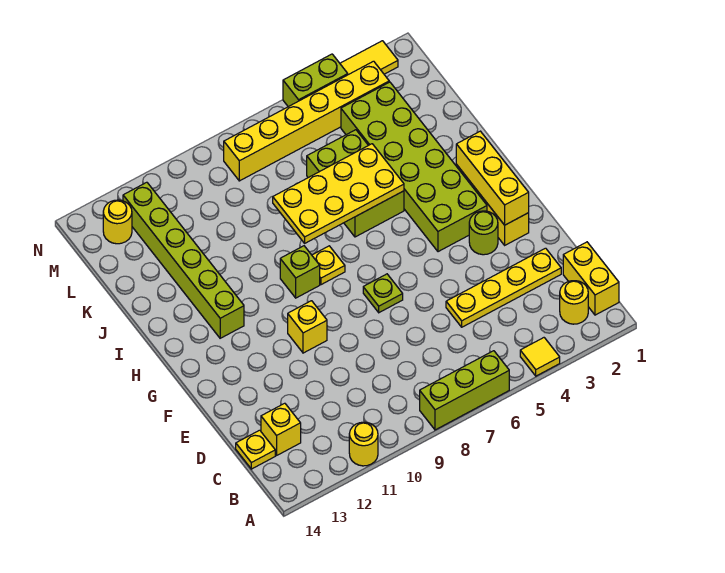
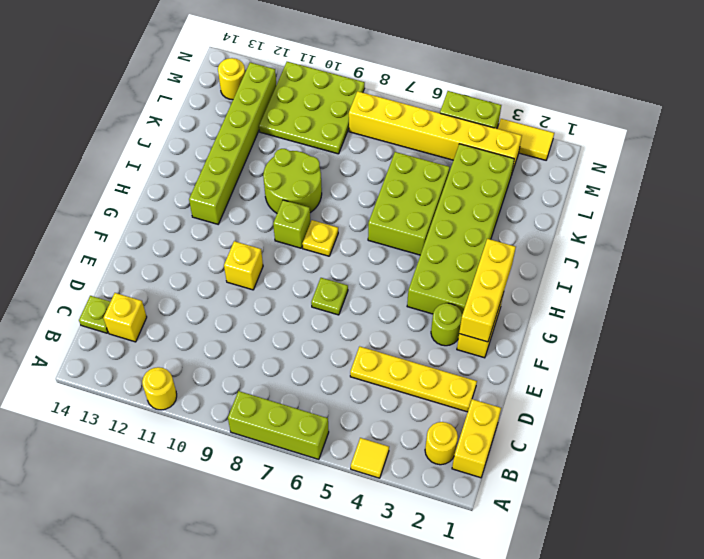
yellow plate C14 level 1 -> lime plate C14 level 1
yellow plate I5:J8 level 2 -> none
none -> lime round brick I9:J10 level 1
none -> lime plate L9:N11 level 1

